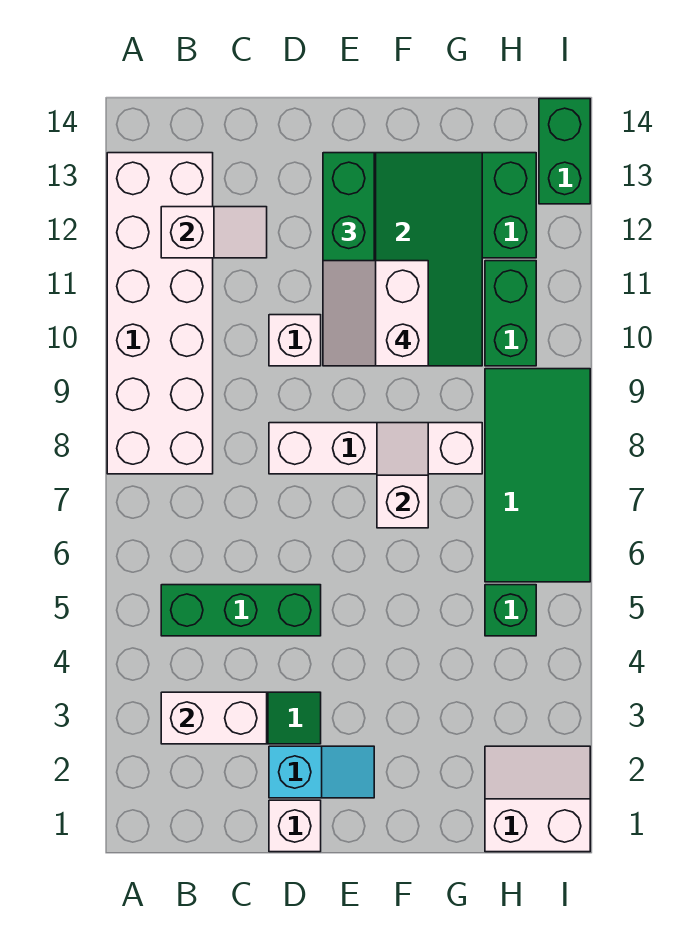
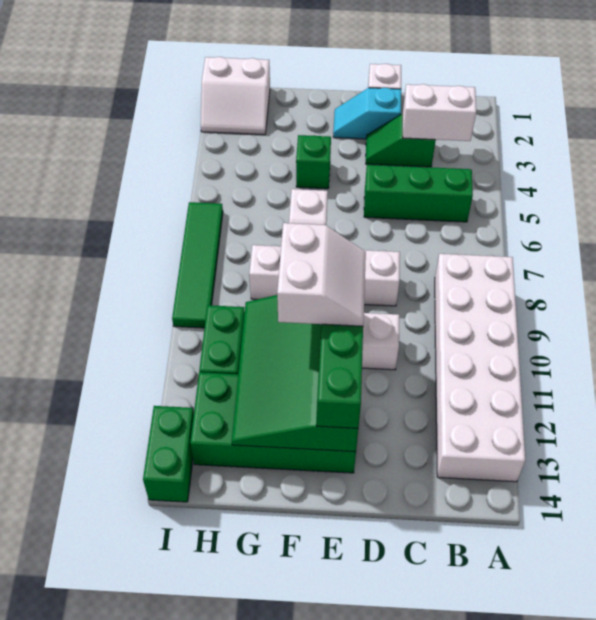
white slope B12:C12 level 2 top B -> none
green brick H5 level 1 -> green brick F4 level 1
green tile H6:I9 level 1 -> green tile I6:I9 level 1

